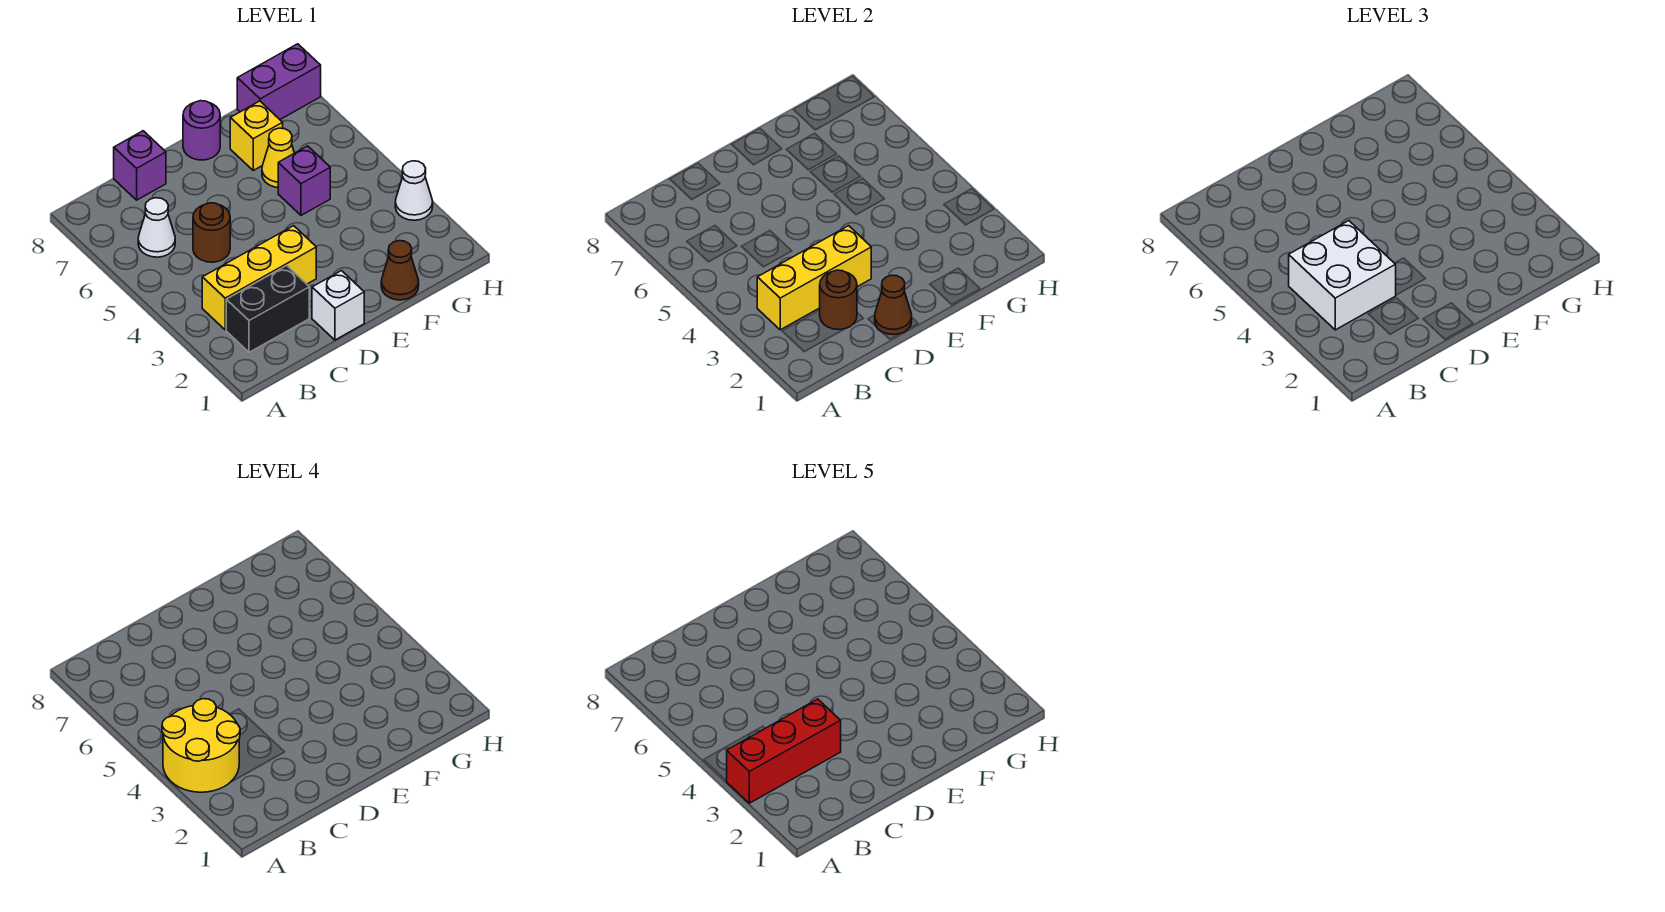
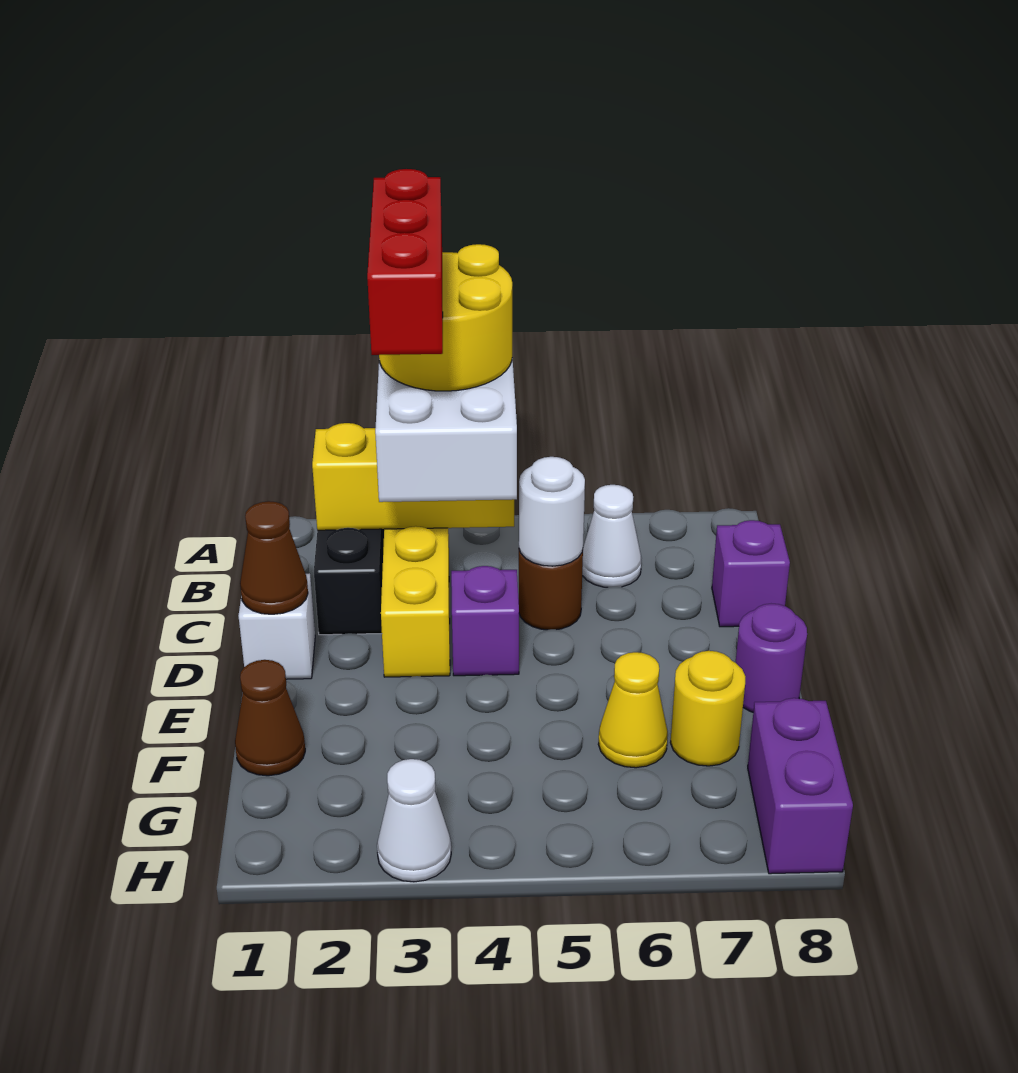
yellow brick B3:D3 level 2 -> yellow brick B2:B4 level 2
brown round brick C2 level 2 -> none
none -> white round brick C5 level 2
purple brick F5 level 1 -> purple brick D4 level 1
yellow brick F7 level 1 -> yellow round brick F7 level 1

